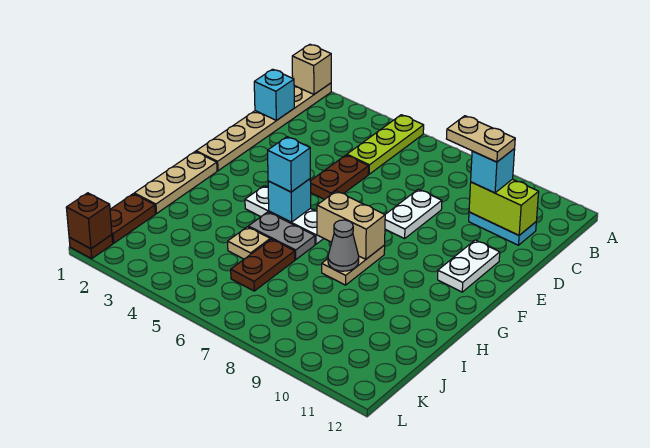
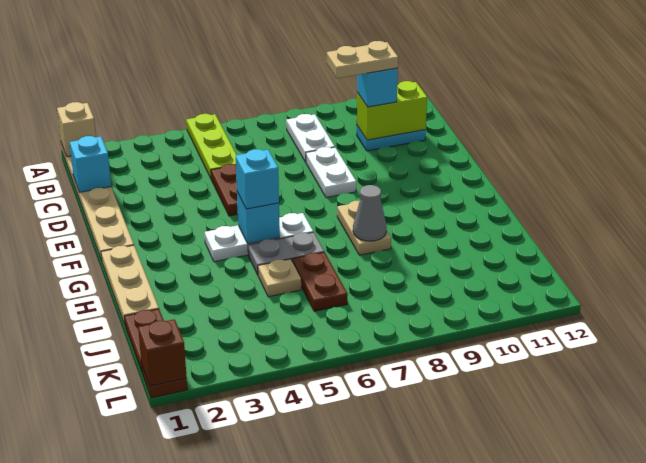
white plate E11:F11 level 1 -> white plate B8:C8 level 1
tan brick G7:G8 level 2 -> none

